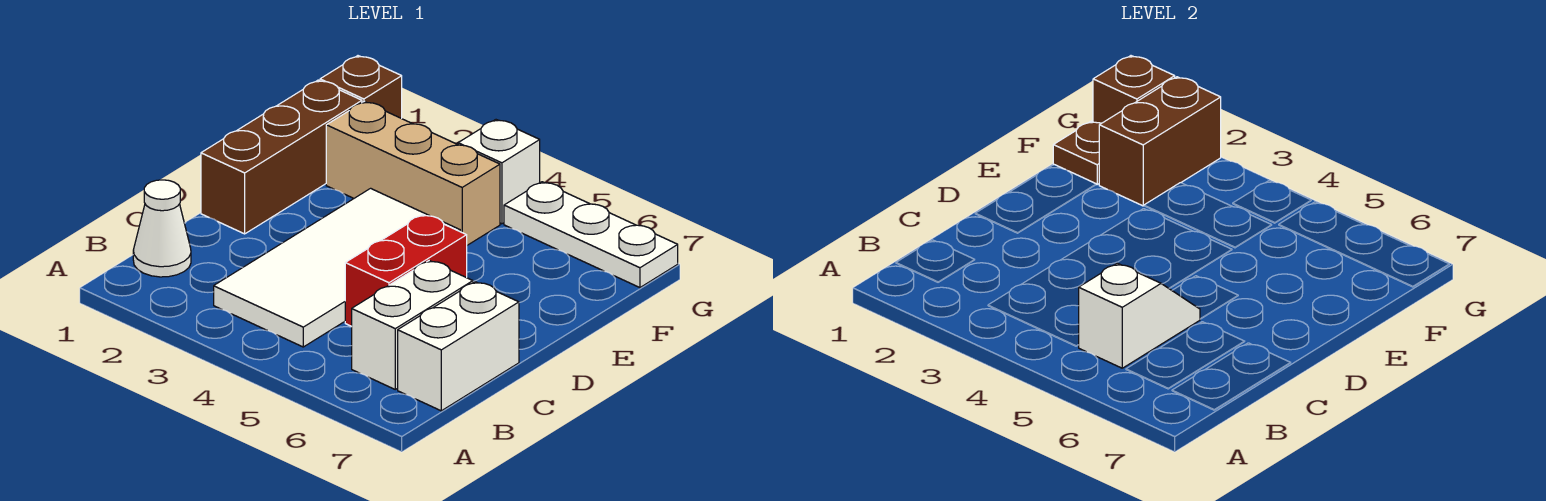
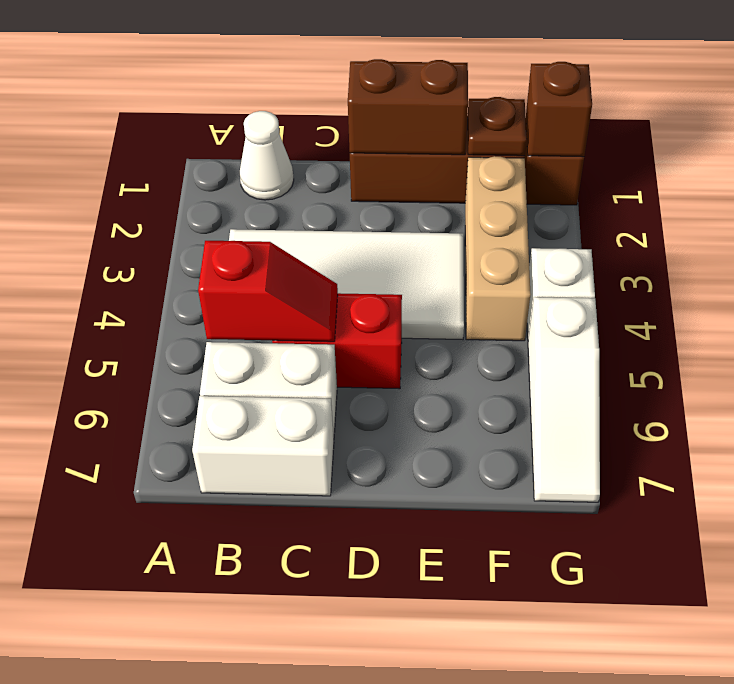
white slope B5:C5 level 2 top B -> red slope B5:C5 level 2 top B
brown brick F2:G2 level 2 -> brown brick D1:E1 level 2
white plate G5:G7 level 1 -> white slope G5:G7 level 1 top 5

